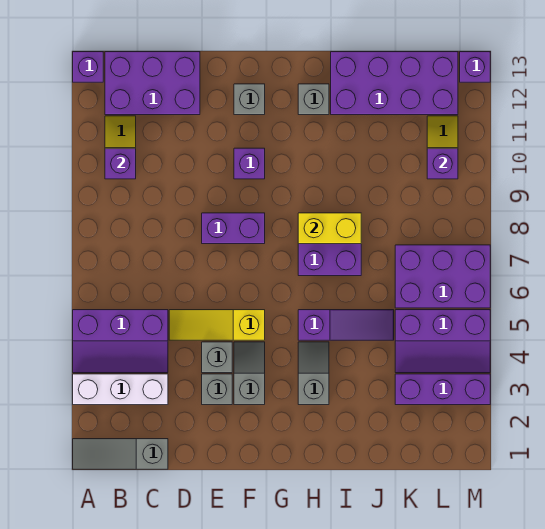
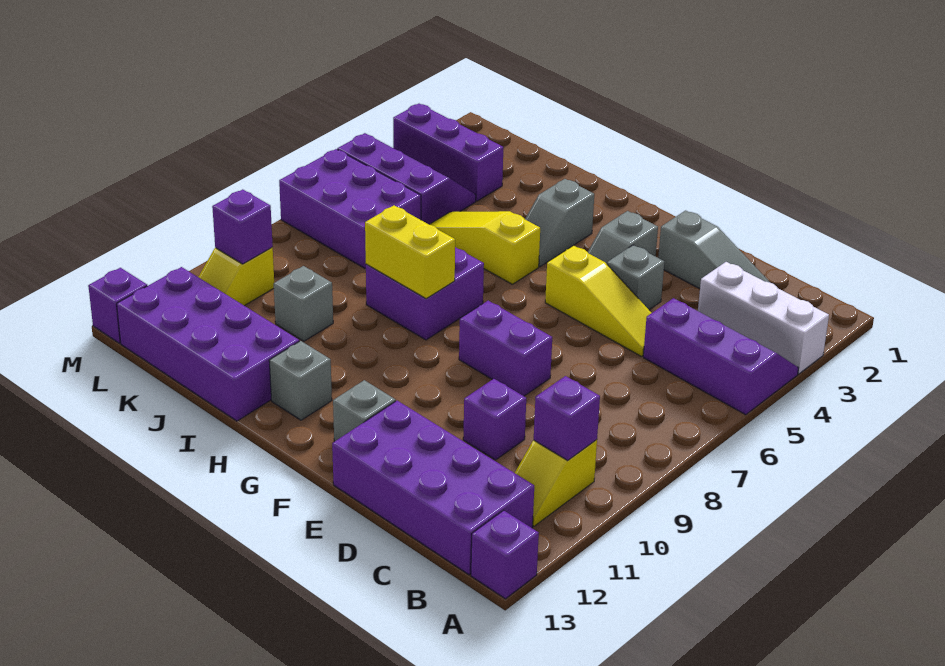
grey slope A1:C1 level 1 top C -> grey slope C2:E2 level 1 top E
purple brick B12:D13 level 1 -> purple brick B12:E13 level 1
grey brick E3 level 1 -> grey brick J10 level 1
purple brick F10 level 1 -> purple brick D10 level 1
purple slope H5:J5 level 1 top H -> yellow slope H5:J5 level 1 top H

